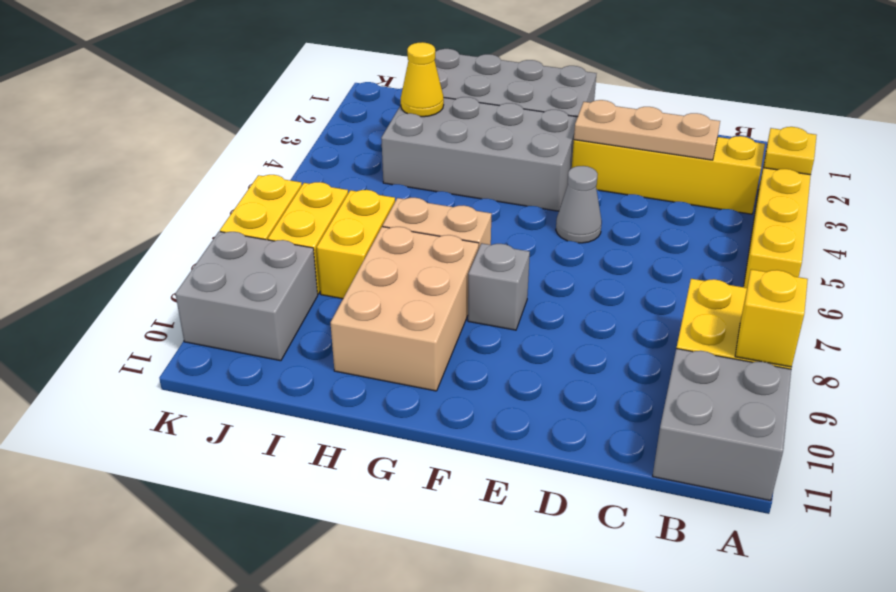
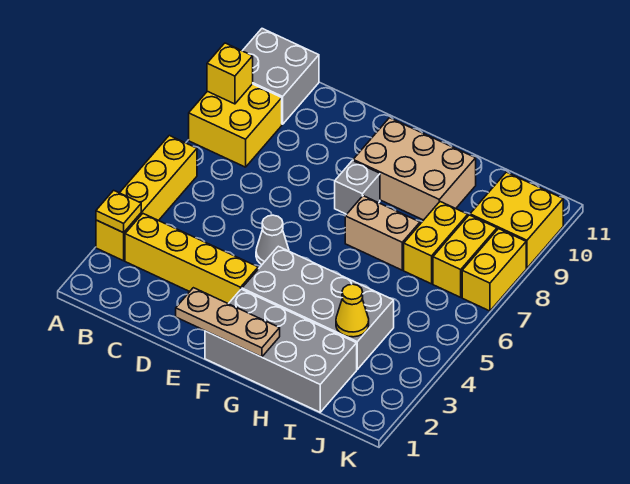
tan plate C3:E3 level 2 -> tan plate E1:G1 level 2
tan brick G8:H10 level 1 -> tan brick F9:H10 level 1
grey brick J9:K10 level 1 -> yellow brick J9:K10 level 1

